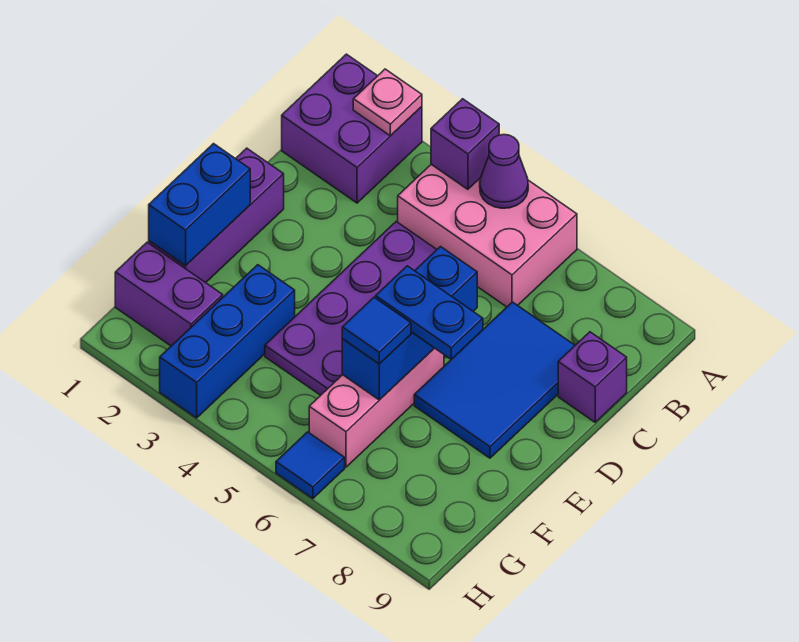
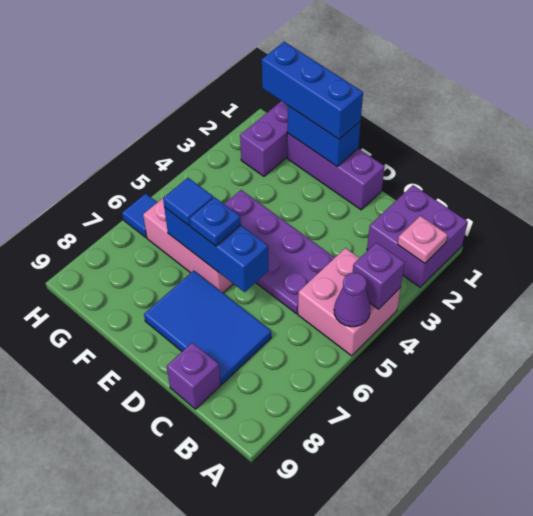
pink brick A4:B6 level 1 -> pink brick A4:B5 level 1
blue plate E6:E7 level 3 -> blue plate E6 level 3
blue brick F3:H3 level 1 -> blue brick E1:G1 level 3

